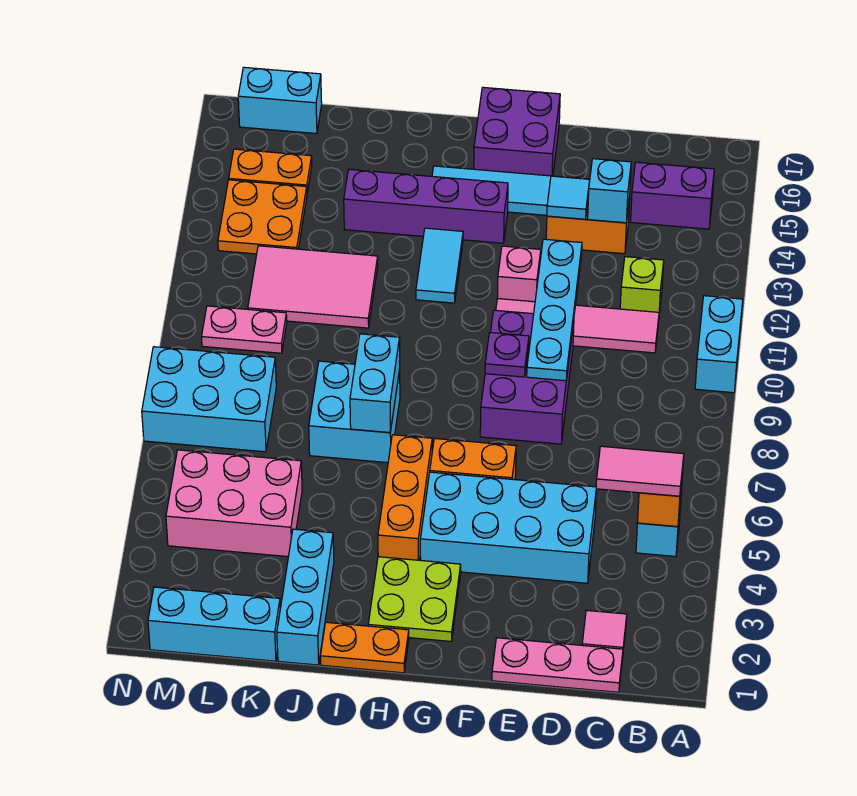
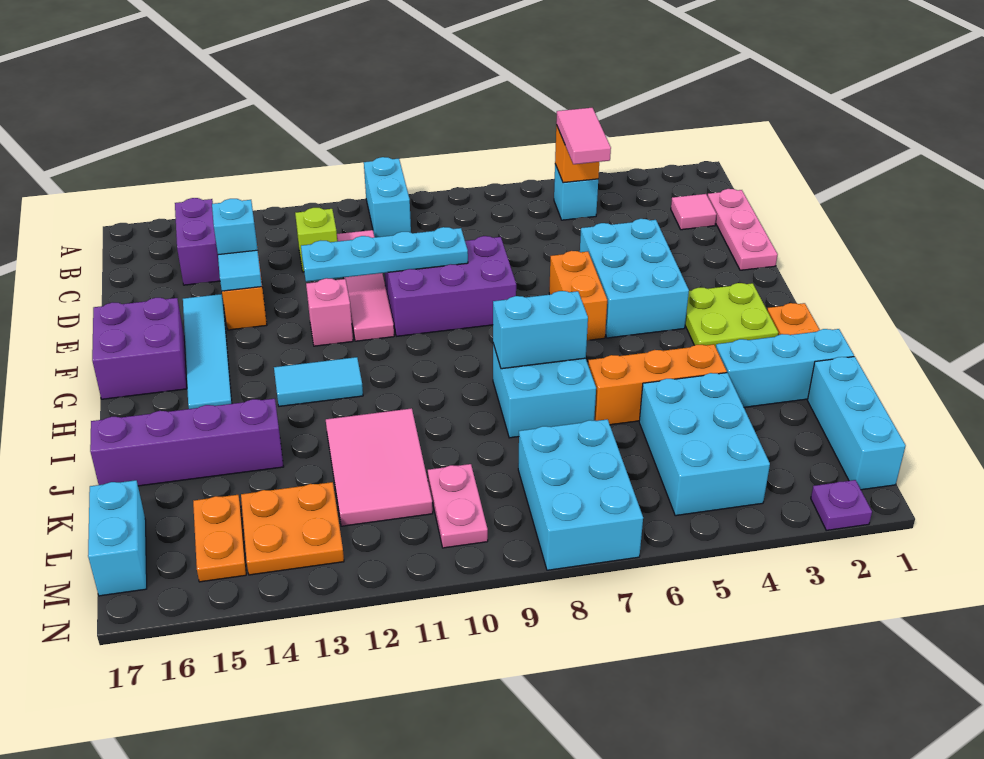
cyan brick A10:A11 level 1 -> cyan brick A10:B10 level 1
cyan brick D4:G5 level 1 -> cyan brick E4:G5 level 1
purple plate F9 level 2 -> purple plate N2 level 1
purple brick G14:J14 level 1 -> purple brick J14:J17 level 1
orange brick H4:H6 level 1 -> orange brick J4:J6 level 1
pink brick K4:M5 level 1 -> cyan brick K4:M5 level 1

